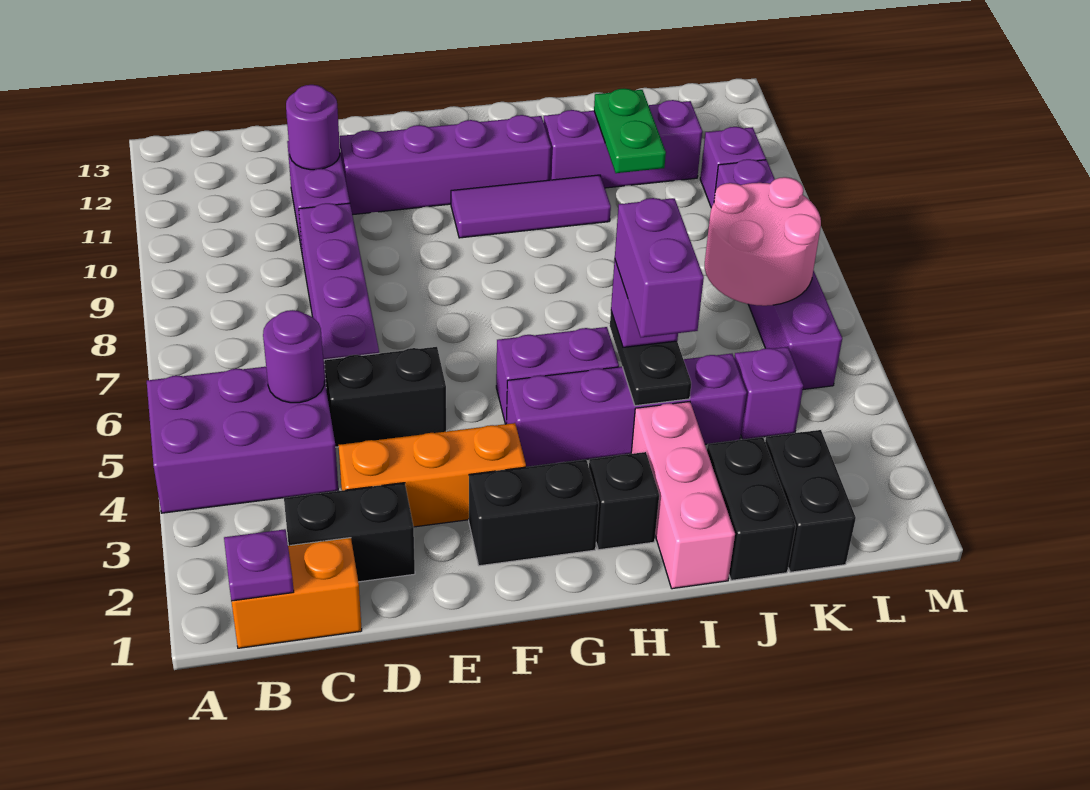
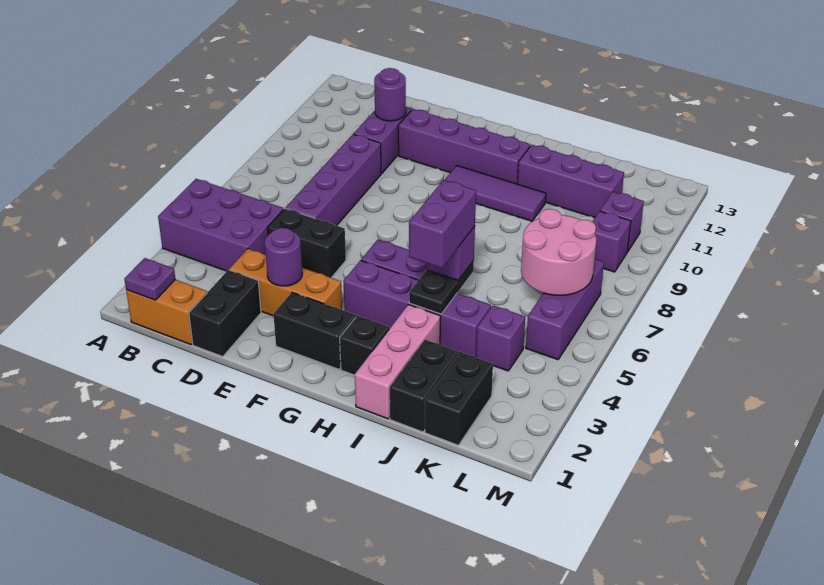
black brick C2:D2 level 1 -> black brick D1:D2 level 1
purple round brick C5 level 2 -> purple round brick E3 level 2
green plate J10:J11 level 2 -> none

